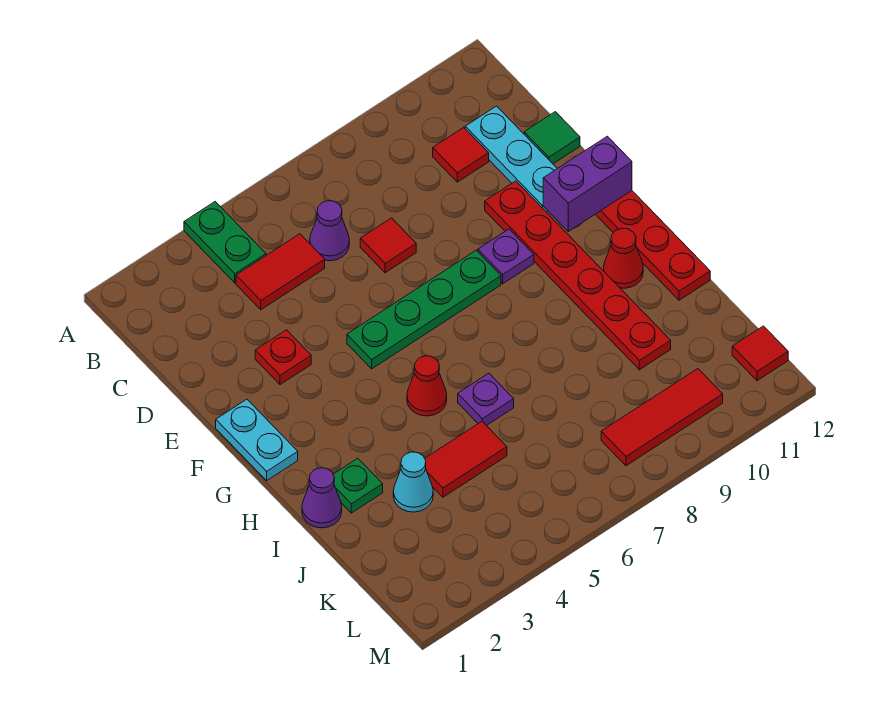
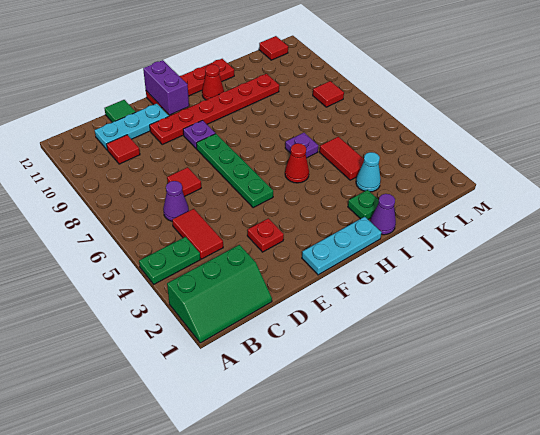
none -> green slope A1:C2 level 1 top 2
cyan plate F1:G1 level 1 -> cyan plate F1:H1 level 1
red tile L8:L10 level 1 -> red tile L8 level 1

